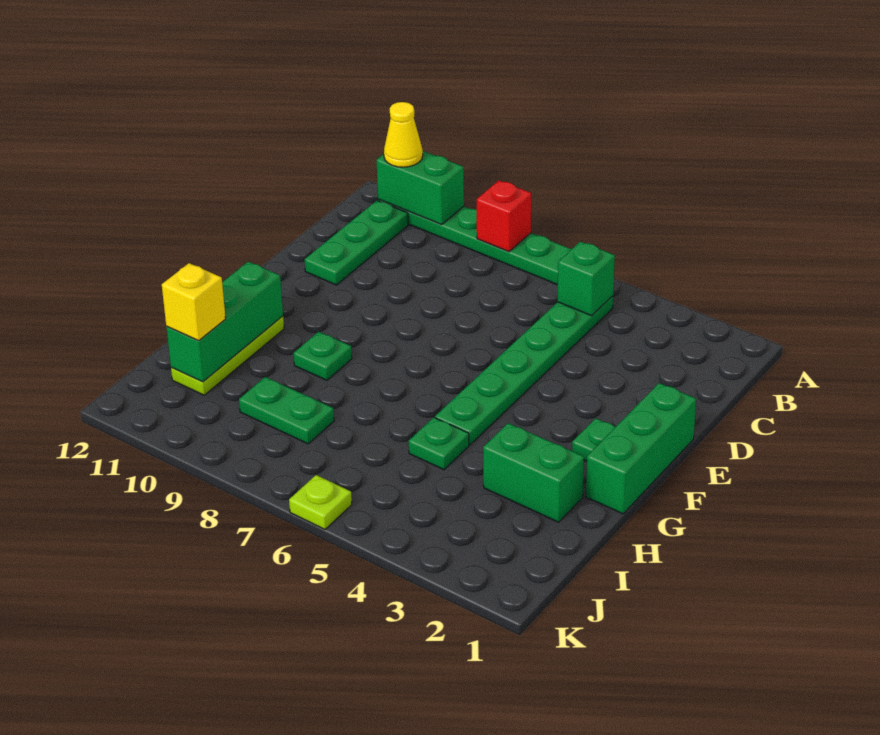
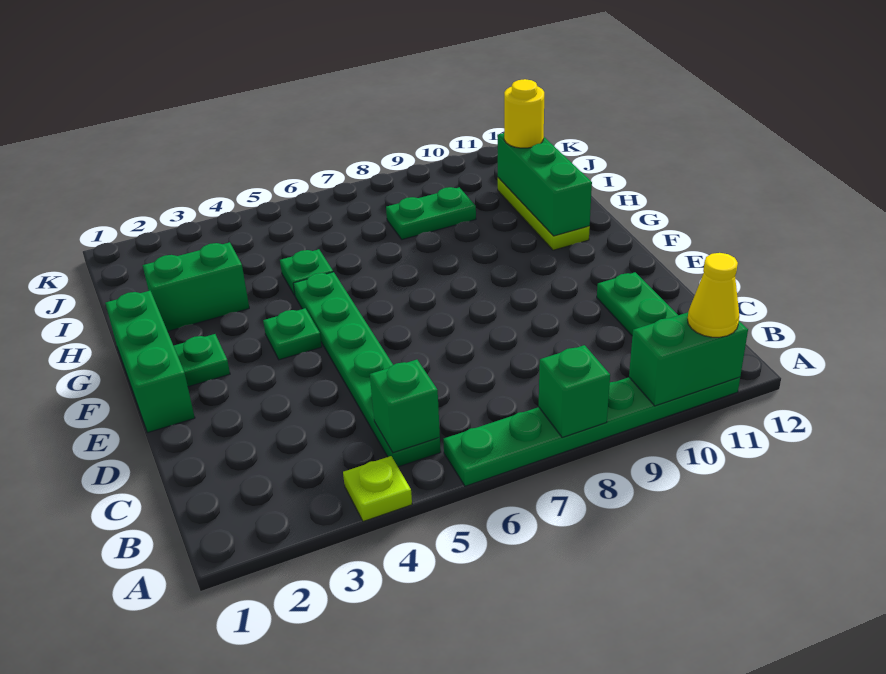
red brick A8 level 2 -> green brick A8 level 2
green plate G9 level 1 -> green plate F4 level 1
yellow brick I11 level 3 -> yellow round brick I11 level 3
lime plate K6 level 1 -> lime plate A4 level 1

